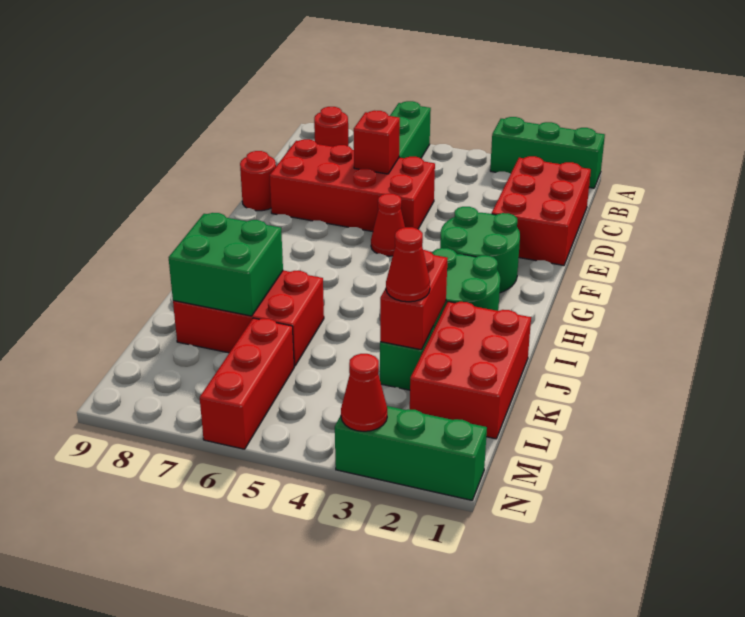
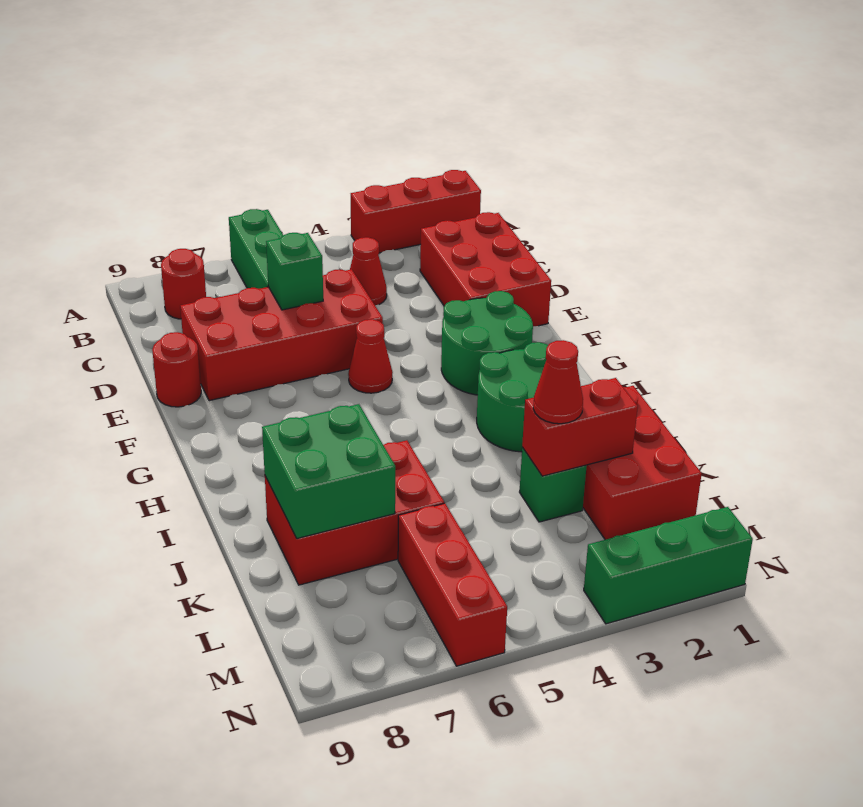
green brick A1:A3 level 1 -> red brick A1:A3 level 1
red brick D6 level 2 -> green brick D6 level 2
red brick J3:K3 level 2 -> red brick K2:K3 level 2
red cone N3 level 2 -> red cone C4 level 1

